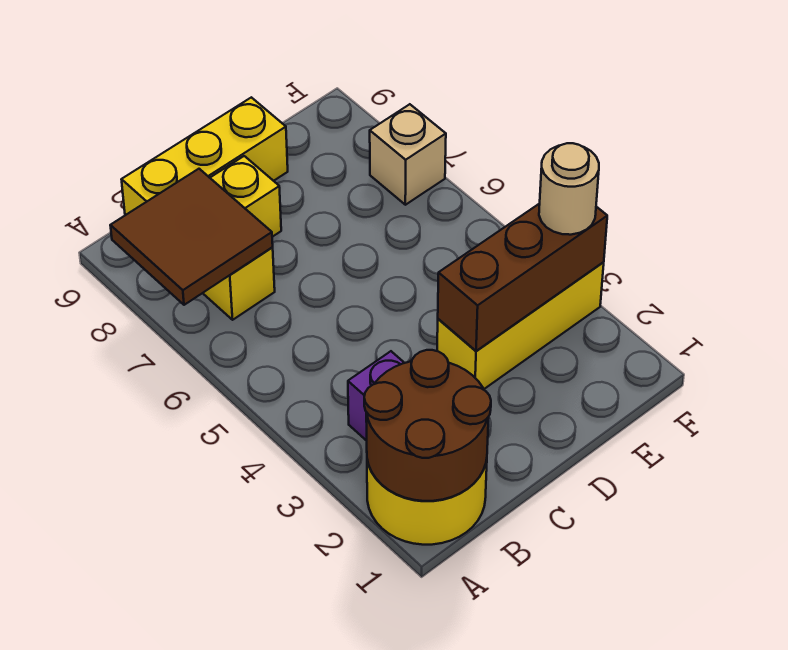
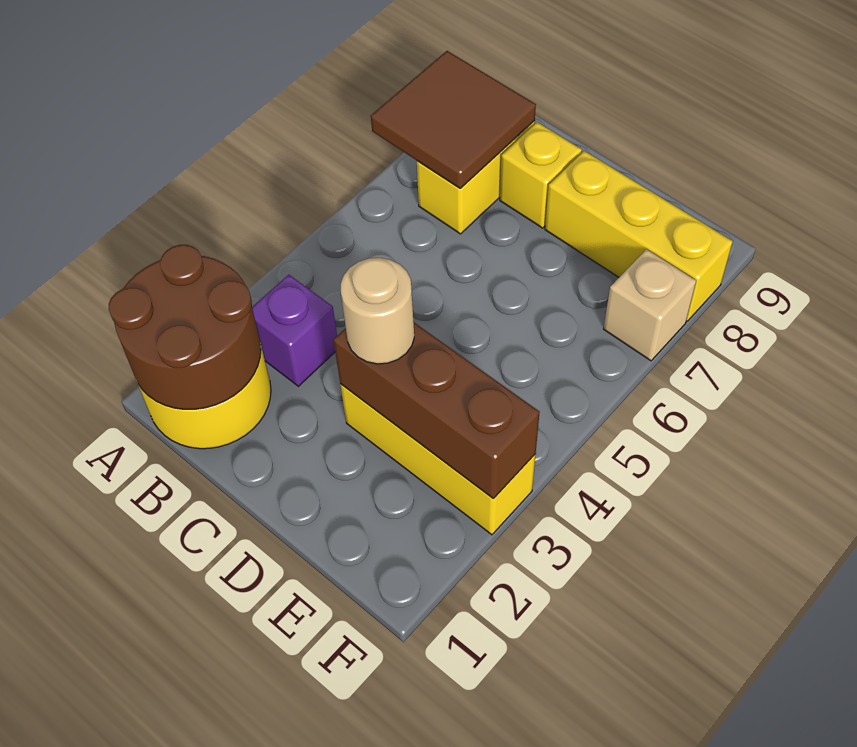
yellow brick B9:D9 level 1 -> yellow brick D8:F8 level 1
tan round brick F3 level 3 -> tan round brick D3 level 3

